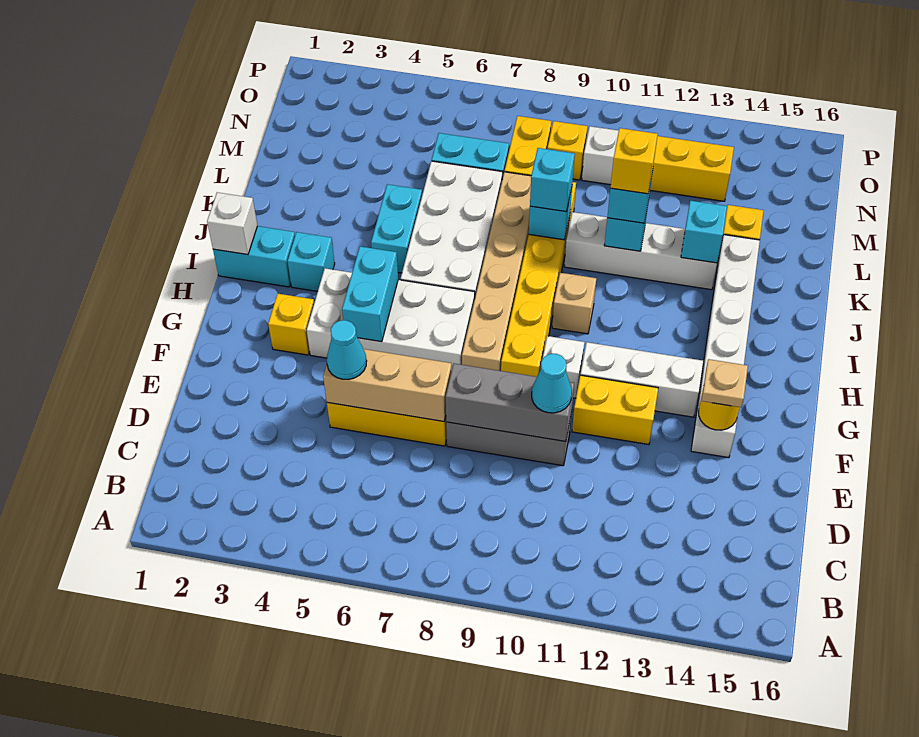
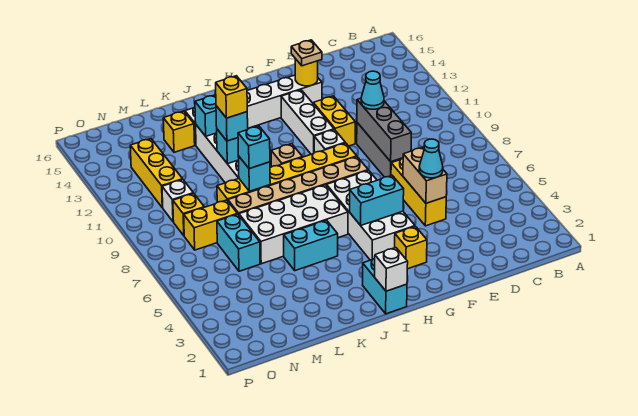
tan brick E5:E7 level 2 -> tan brick E5:E6 level 2
cyan brick I3 level 1 -> none

